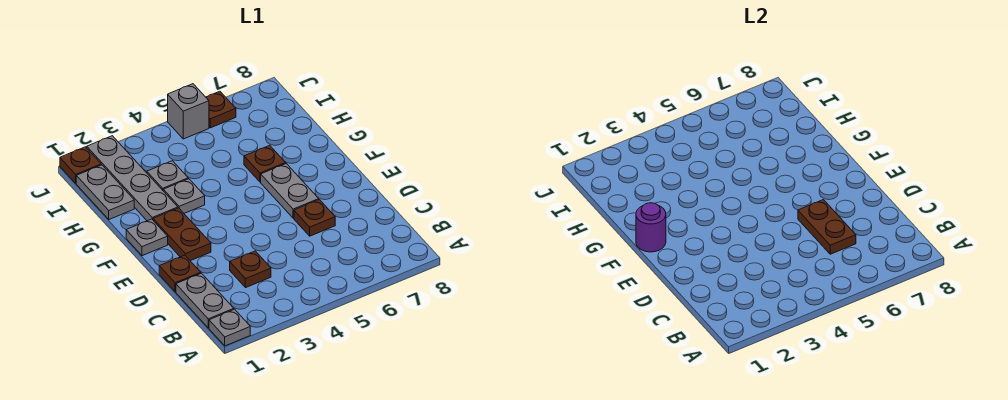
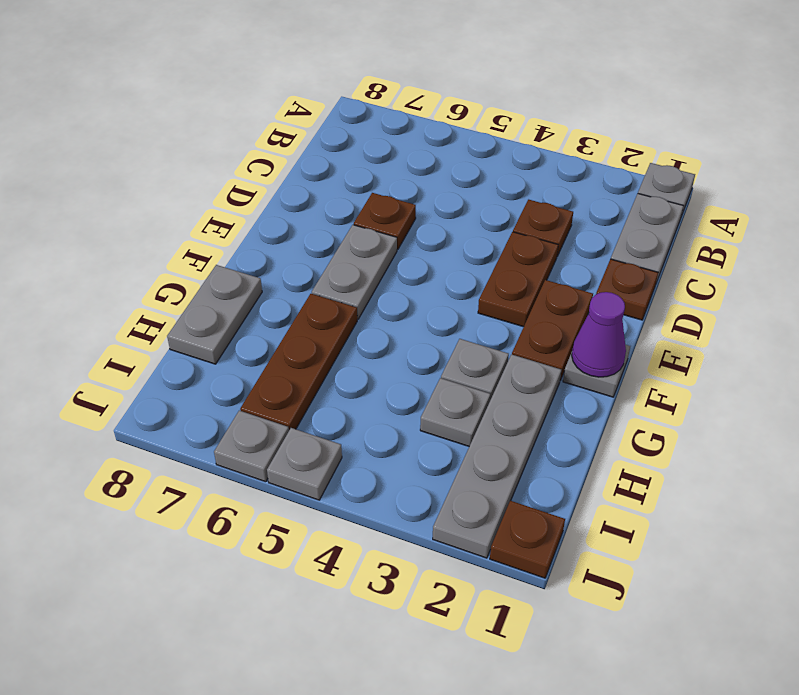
brown plate C6:D6 level 2 -> brown plate D3:E3 level 1
purple round brick F1 level 2 -> purple cone F1 level 2
brown plate G6 level 1 -> brown plate G6:I6 level 1
grey plate H1:I1 level 1 -> grey plate G8:H8 level 1
grey brick J5 level 1 -> grey plate J5 level 1
brown plate J6 level 1 -> grey plate J6 level 1

